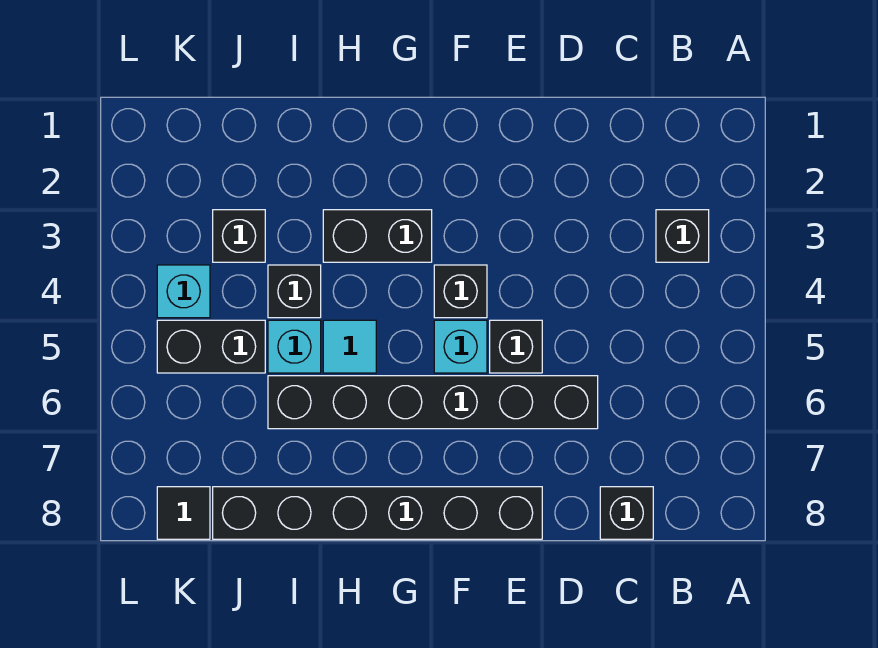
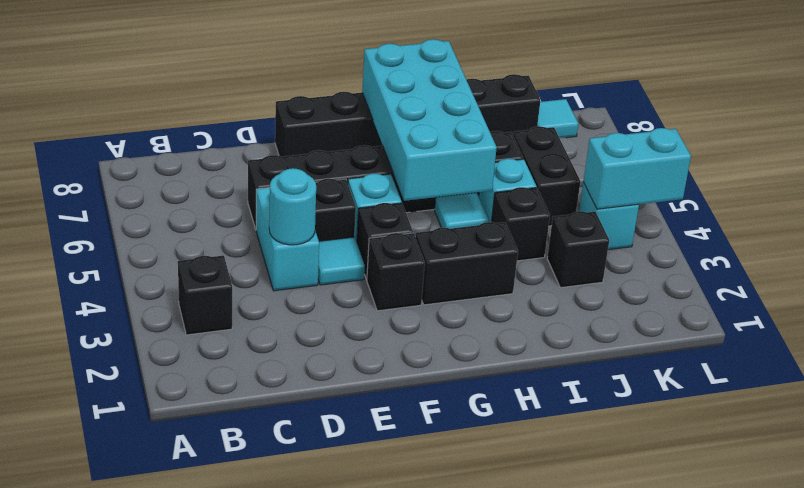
black brick C8 level 1 -> black brick F3 level 1
none -> cyan brick D4:D5 level 1
none -> cyan round brick D4 level 2
none -> cyan tile E4 level 1
none -> cyan brick G5:H8 level 2
black brick J5:K5 level 1 -> black brick J5:J6 level 1
none -> cyan brick K4:L4 level 2
black tile K8 level 1 -> cyan tile K8 level 1

